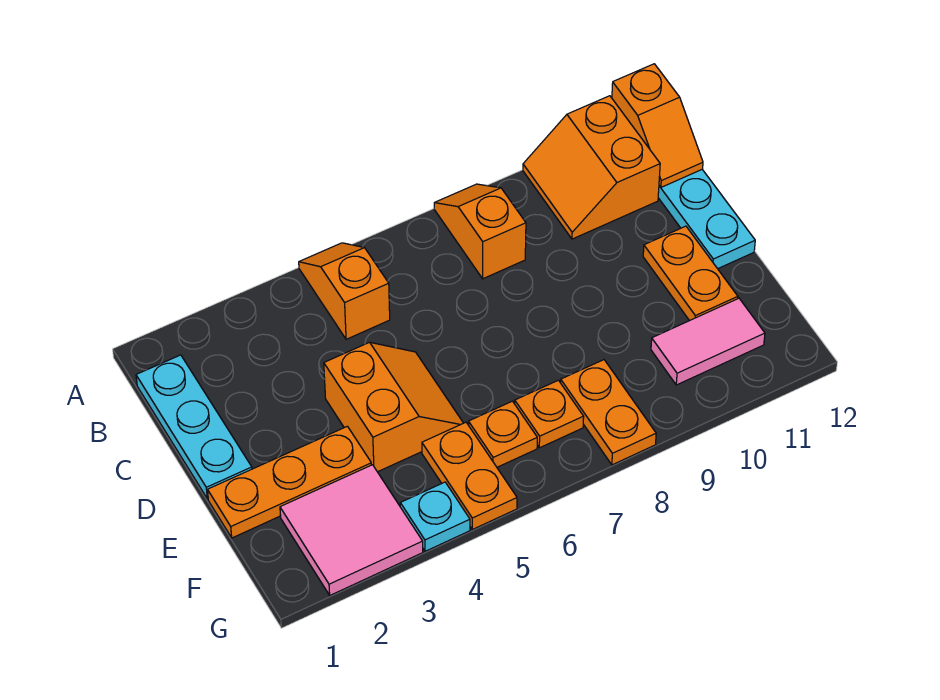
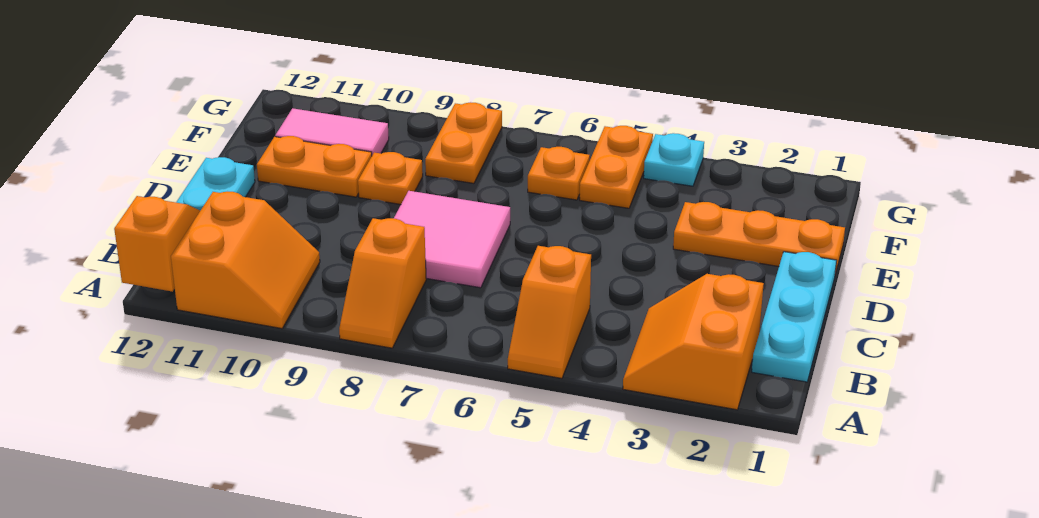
orange slope D4:E5 level 1 top 4 -> orange slope A2:B3 level 1 top 2
orange plate D11:E11 level 1 -> orange plate E10:E11 level 1
pink tile F2:G3 level 1 -> pink tile C7:D8 level 1
orange plate F7 level 1 -> orange plate E9 level 1

